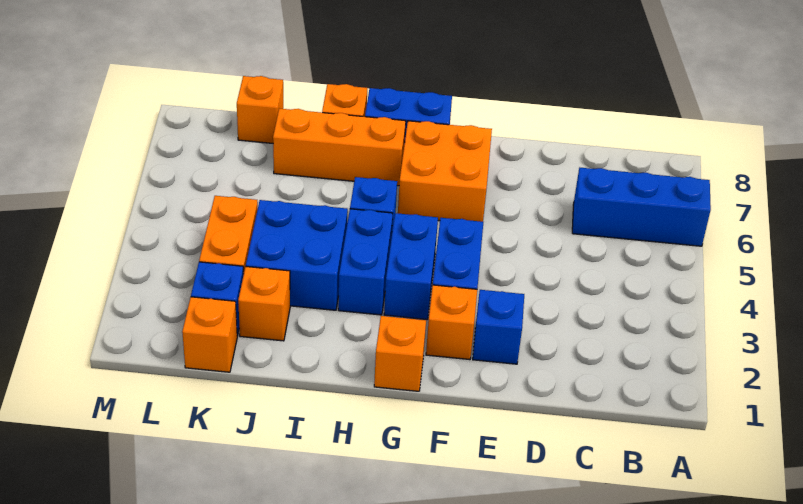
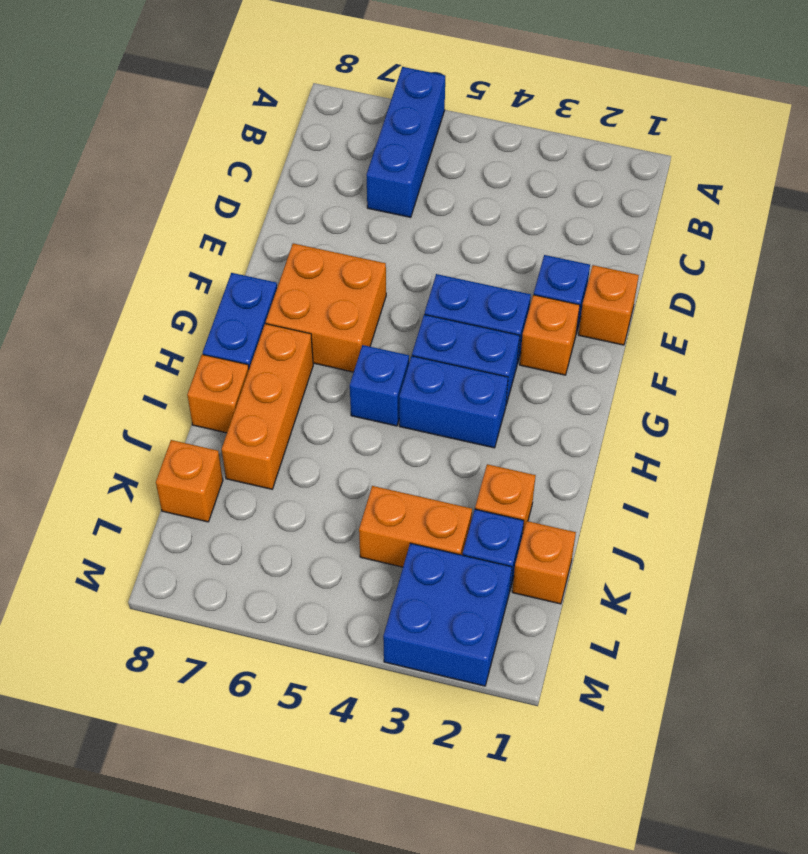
orange brick G1 level 1 -> orange brick E1 level 1
blue brick I3:J4 level 1 -> blue brick L2:M3 level 1

